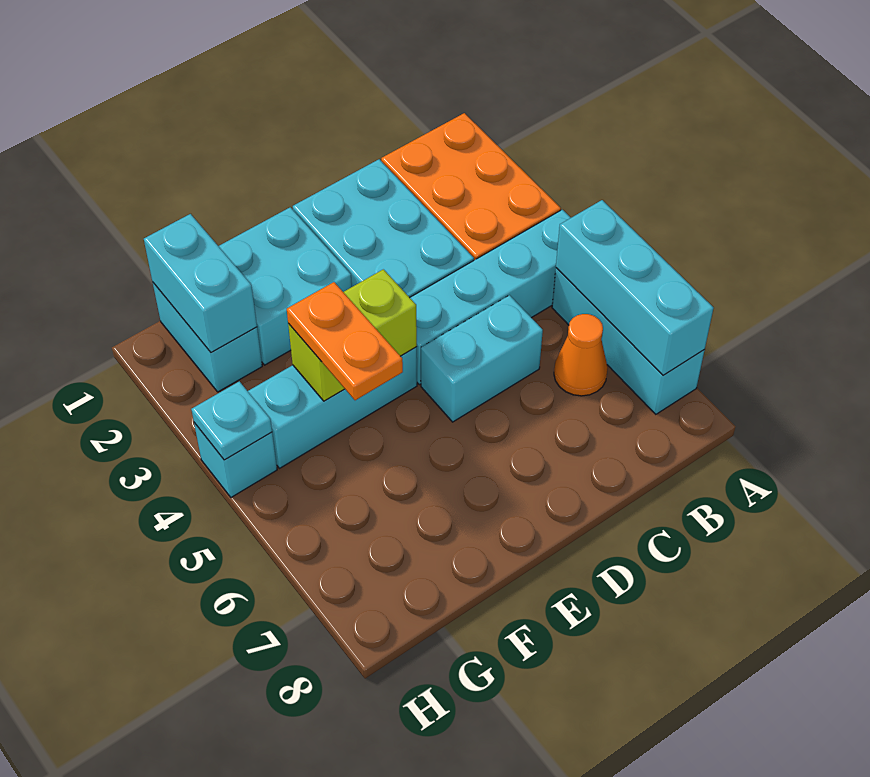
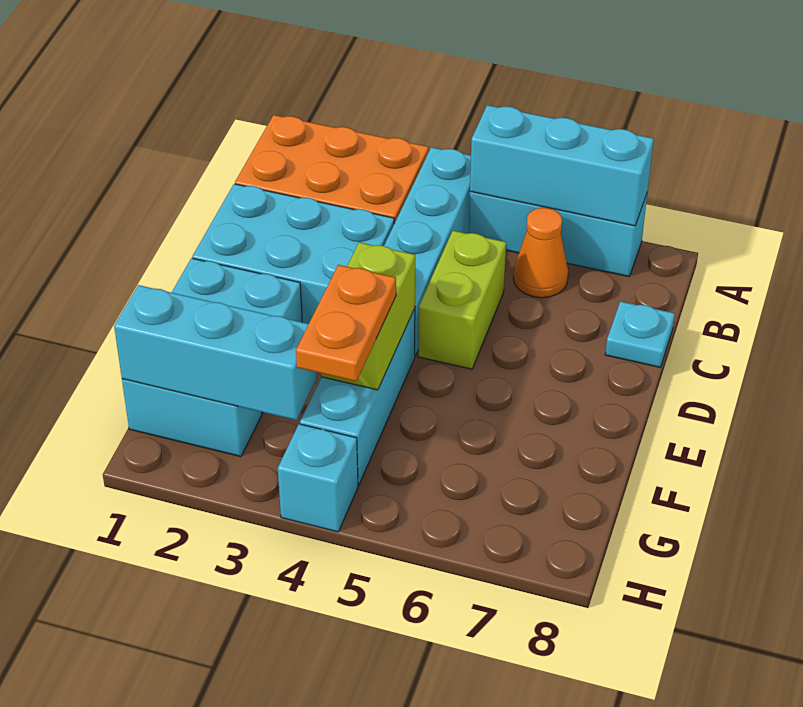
cyan brick C5:D5 level 1 -> lime brick C5:D5 level 1
orange plate F4:F5 level 3 -> orange plate F4:G4 level 3
cyan brick G1:G2 level 2 -> cyan brick G1:G3 level 2
cyan plate H4 level 2 -> cyan plate C8 level 1

